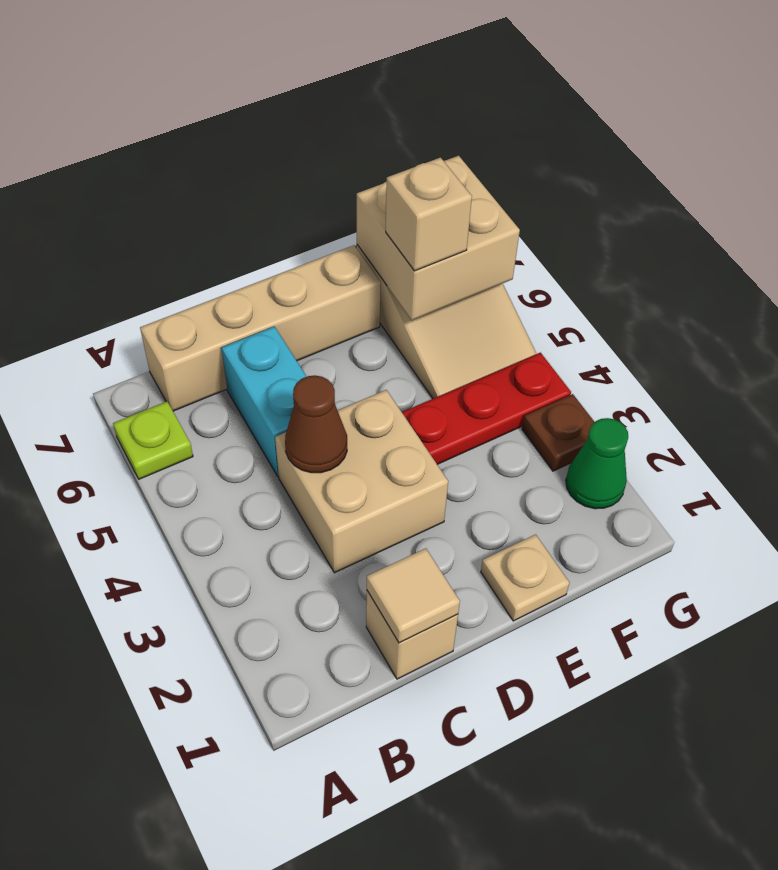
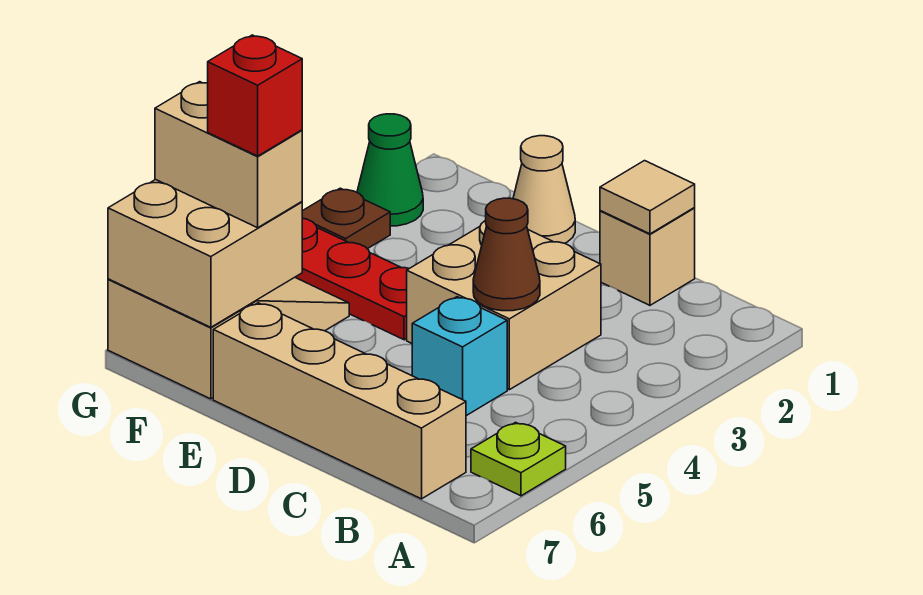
cyan brick C5:C6 level 1 -> cyan brick C5 level 1
tan plate E1 level 1 -> tan cone E1 level 1
tan brick F6 level 3 -> tan brick F6:G6 level 3
none -> red brick F6 level 4

